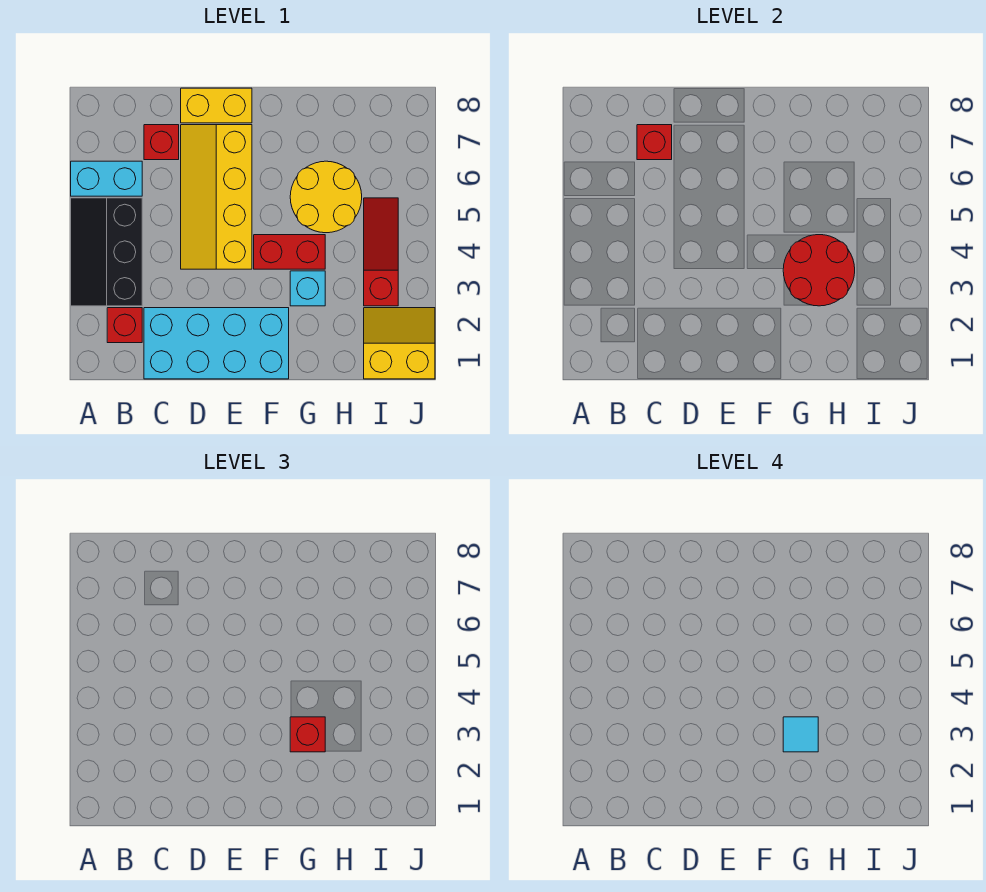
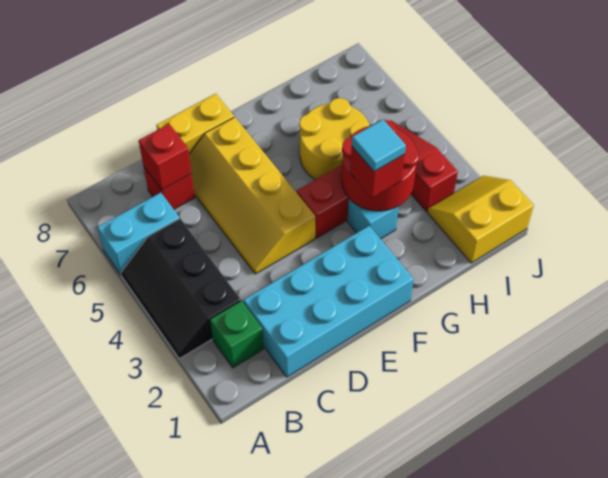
red brick B2 level 1 -> green brick B2 level 1

